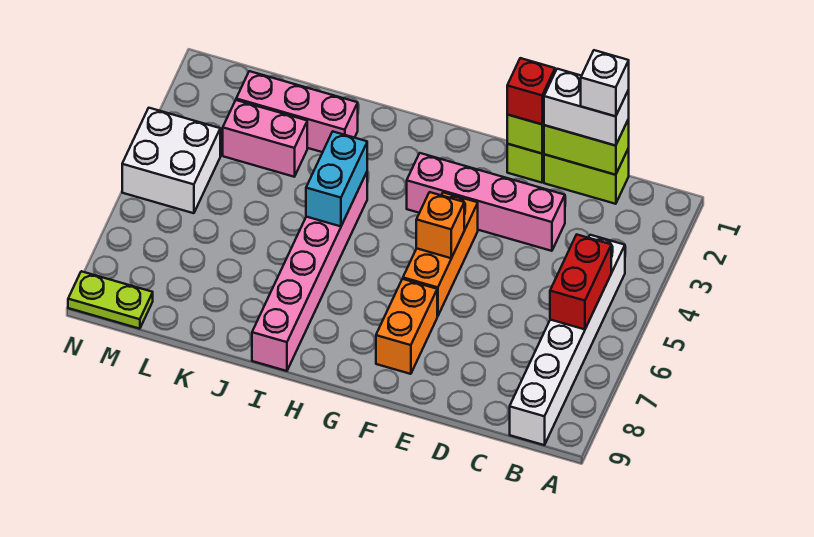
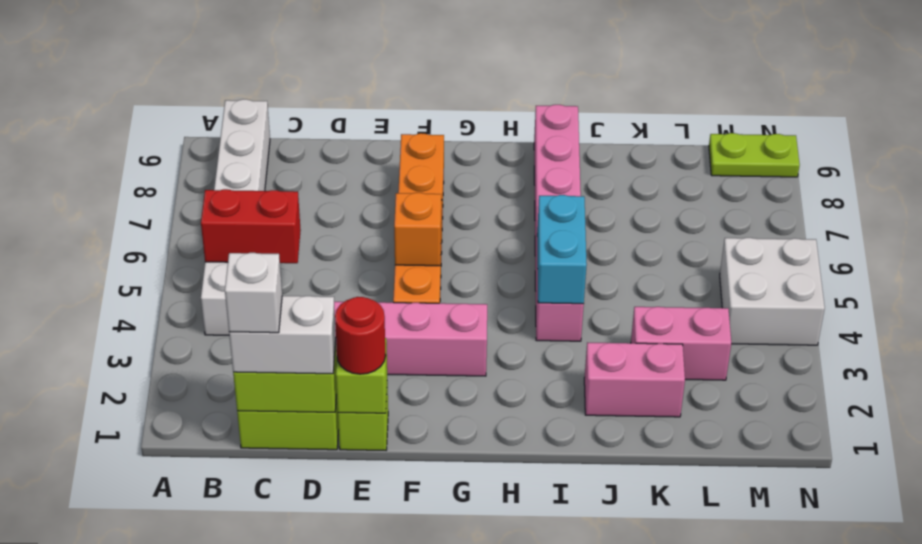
red brick B5:B6 level 2 -> red brick B5:C5 level 2
red brick E1 level 3 -> red round brick E1 level 3
pink brick J2:L2 level 1 -> pink brick J2:K2 level 1

